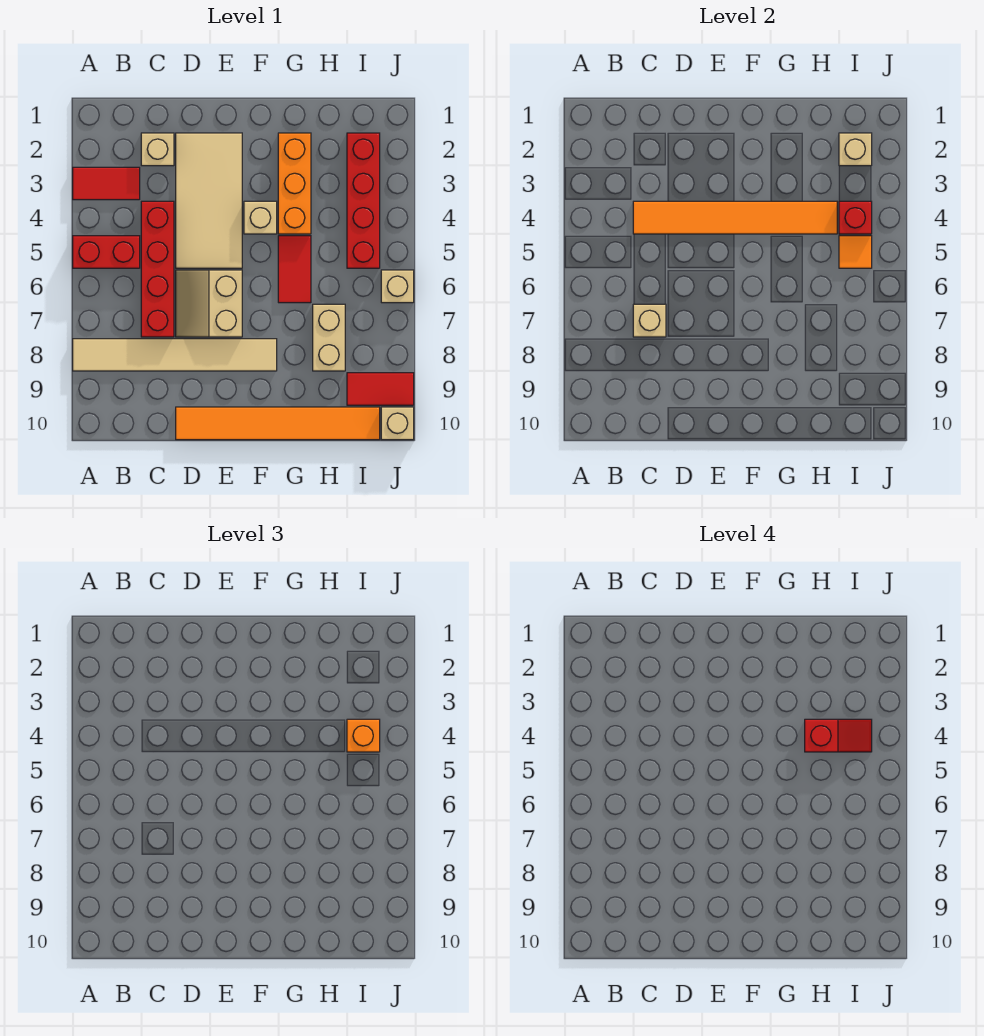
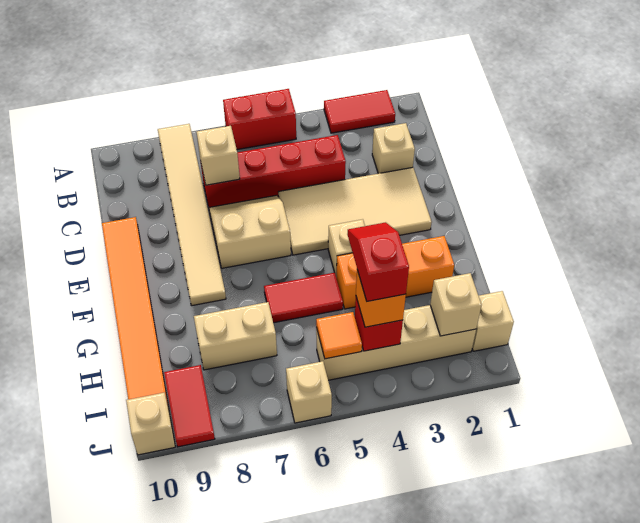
red tile A3:B3 level 1 -> red tile A2:A3 level 1
red brick A5:B5 level 1 -> red brick A5:A6 level 1
orange tile C4:H4 level 2 -> none
red slope H4:I4 level 4 top H -> red slope H4:I4 level 4 top I
none -> tan brick I1 level 1
red brick I2:I5 level 1 -> tan brick I2:I5 level 1

